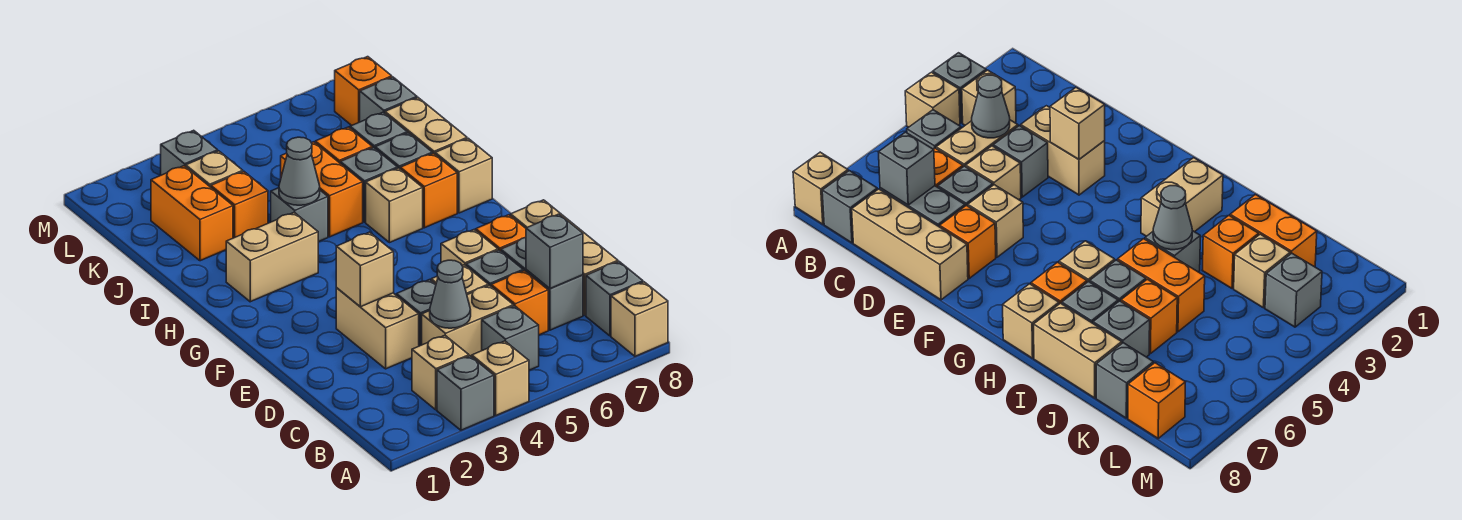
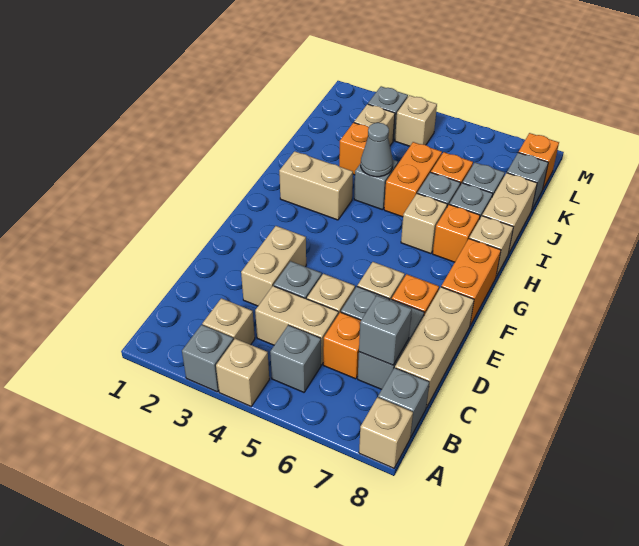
grey cone C4 level 2 -> none
tan brick E3 level 2 -> tan brick L4 level 1
orange brick J2:K2 level 1 -> orange brick F8:G8 level 1

